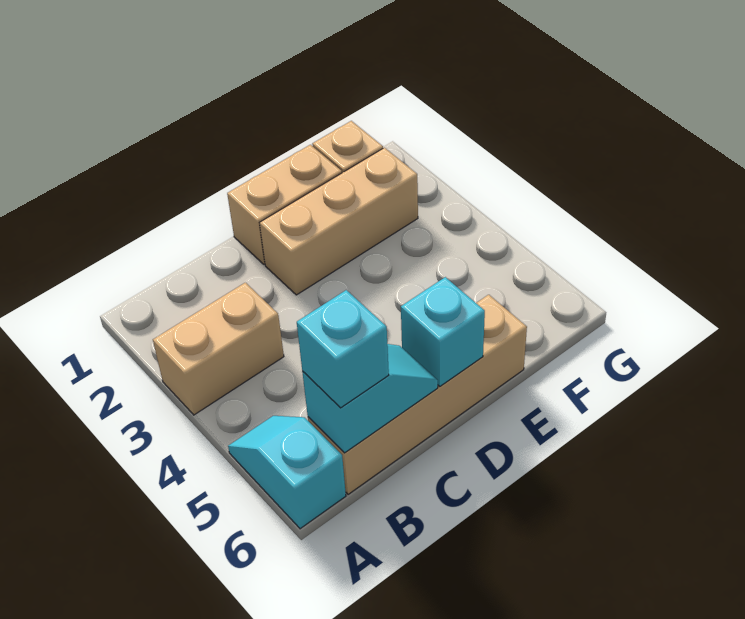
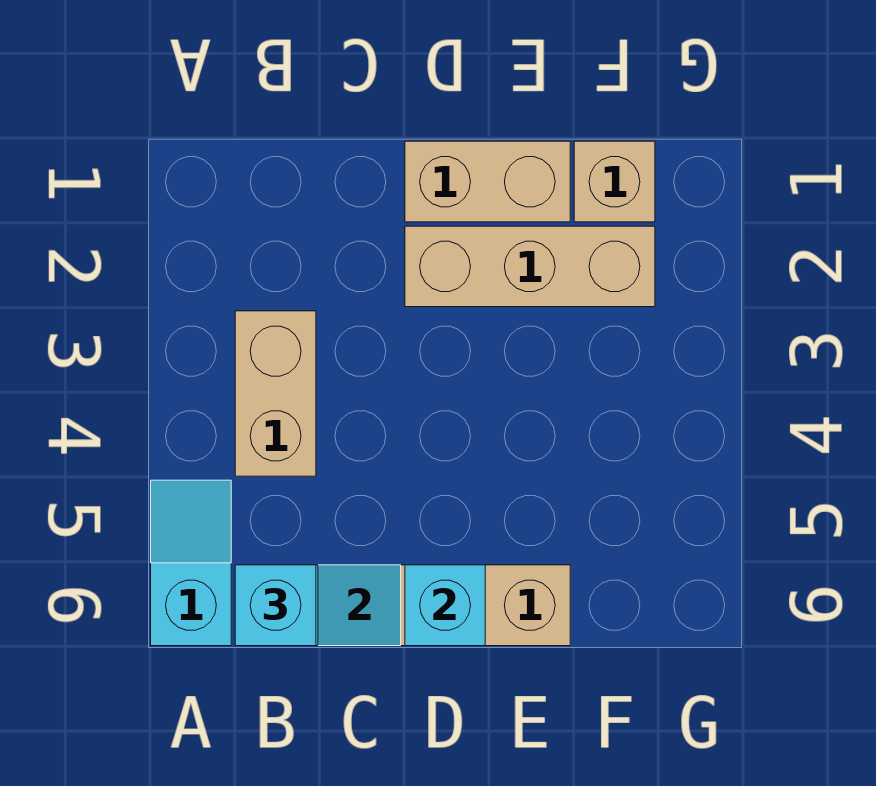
tan brick A3:B3 level 1 -> tan brick B3:B4 level 1

